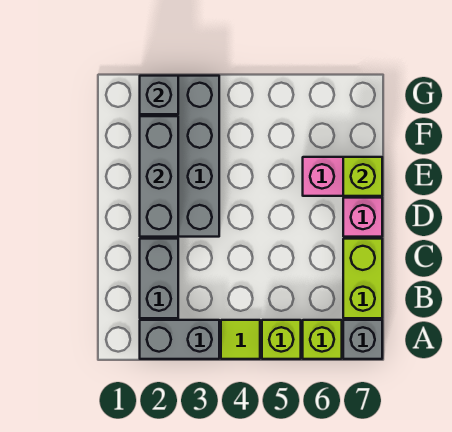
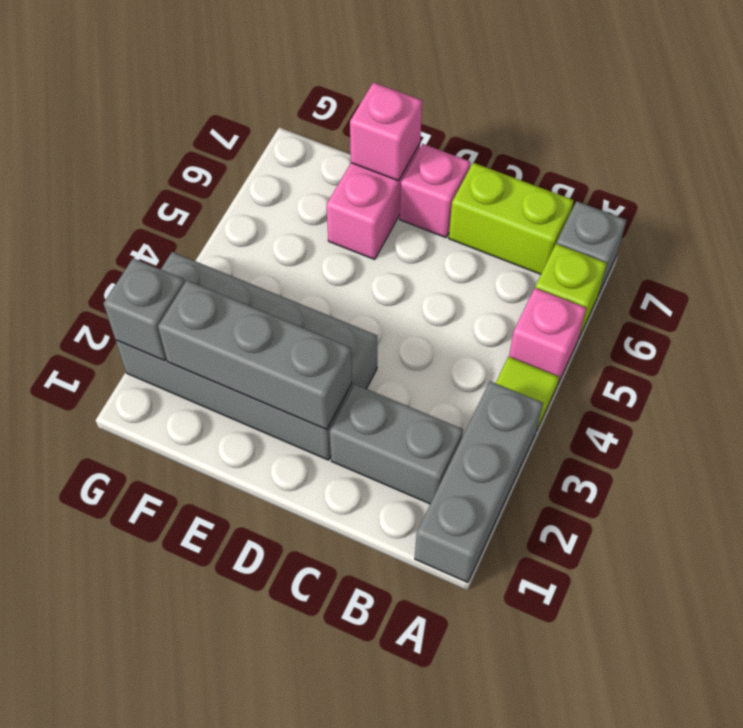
grey brick A2:A3 level 1 -> grey brick A1:A3 level 1
lime brick A5 level 1 -> pink brick A5 level 1
lime brick E7 level 2 -> pink brick E7 level 2

